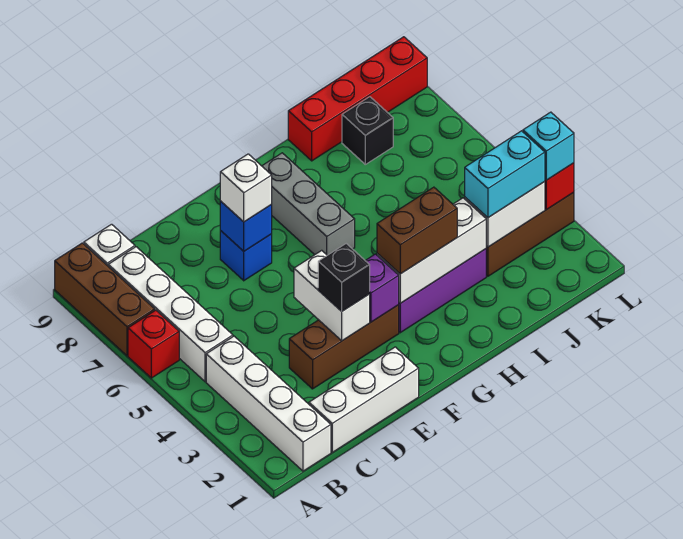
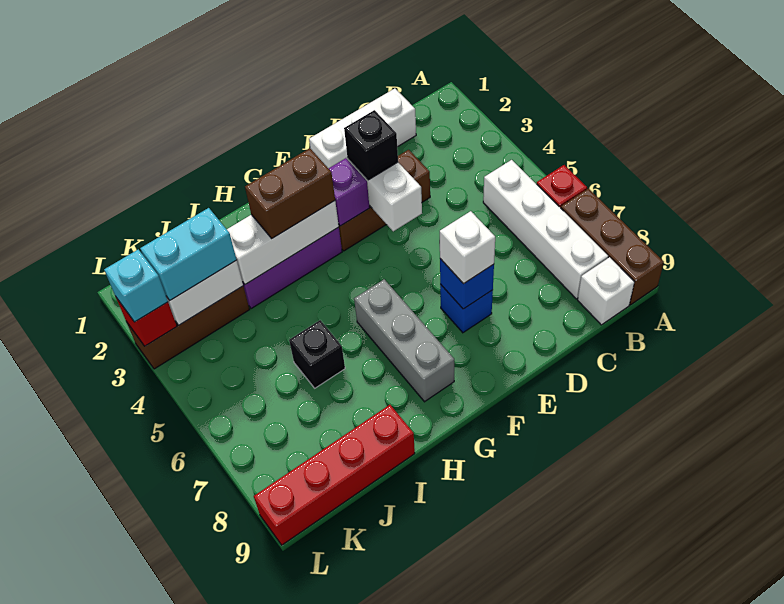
white brick B1:B4 level 1 -> none
black brick J8 level 1 -> black brick I6 level 1

